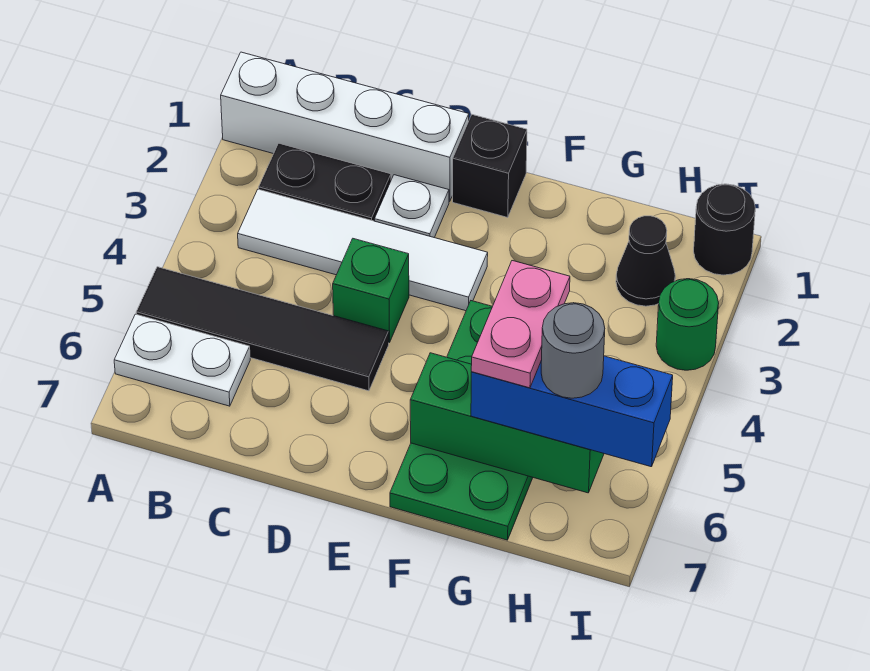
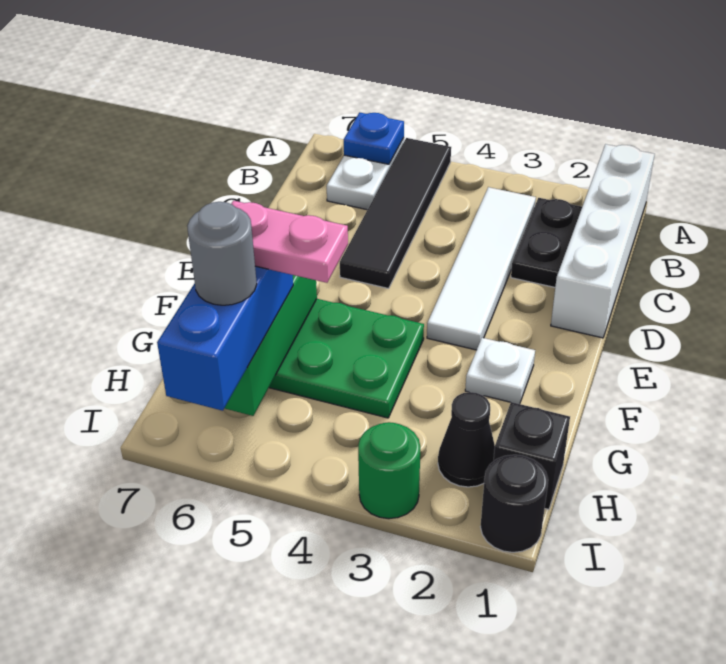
none -> blue plate A6 level 2
white plate D2 level 1 -> white plate F2 level 1
green brick D4 level 1 -> none
black brick E1 level 1 -> black brick H1 level 1

